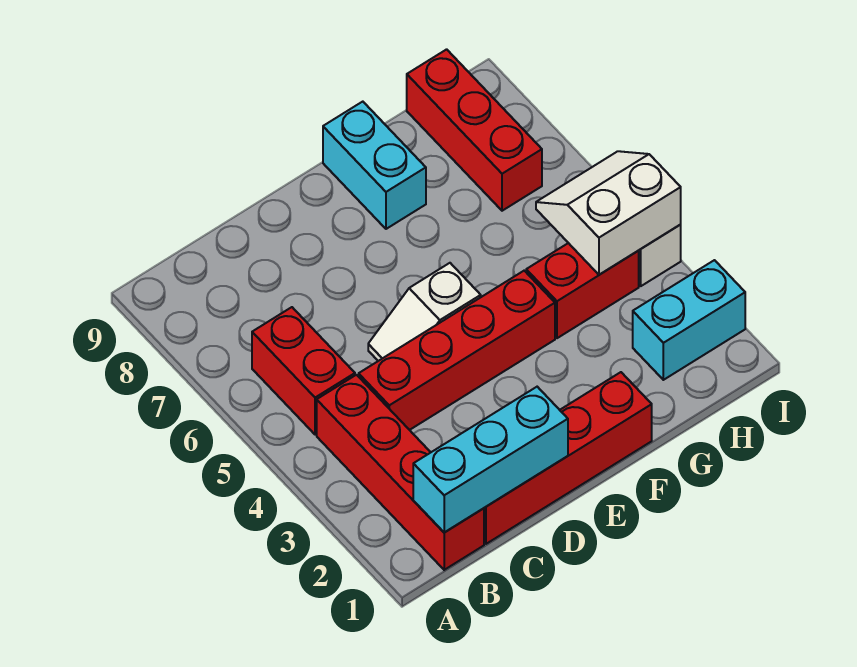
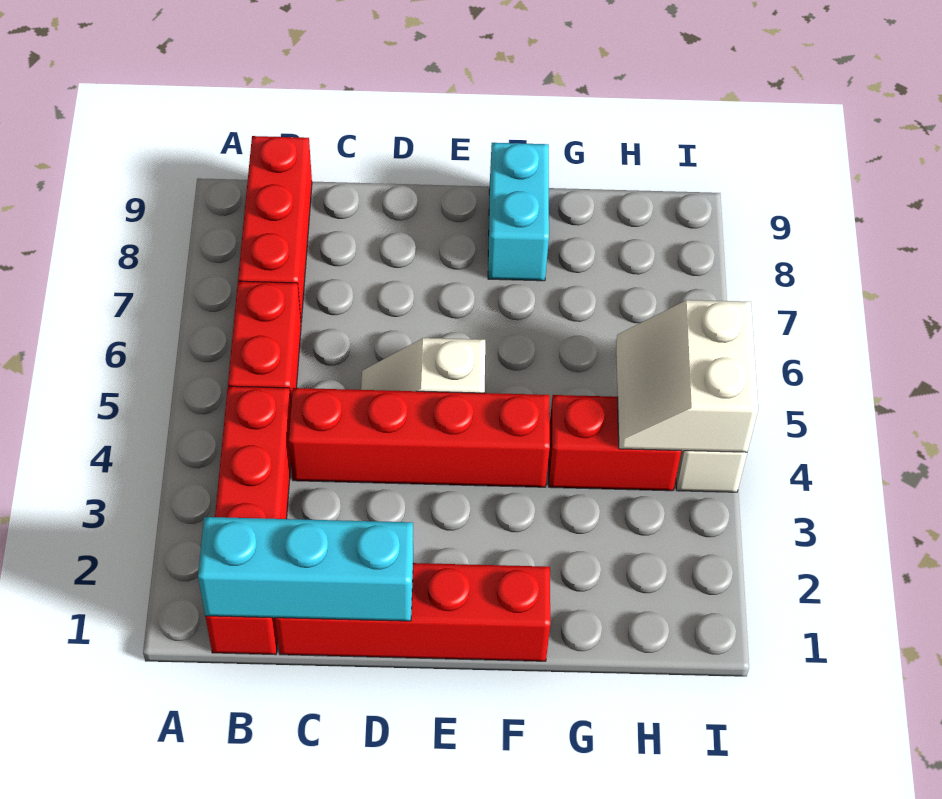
cyan brick H2:I2 level 1 -> none
white slope H4:I5 level 2 top 4 -> white slope H4:I5 level 2 top I
red brick H7:H9 level 1 -> red brick B7:B9 level 1

